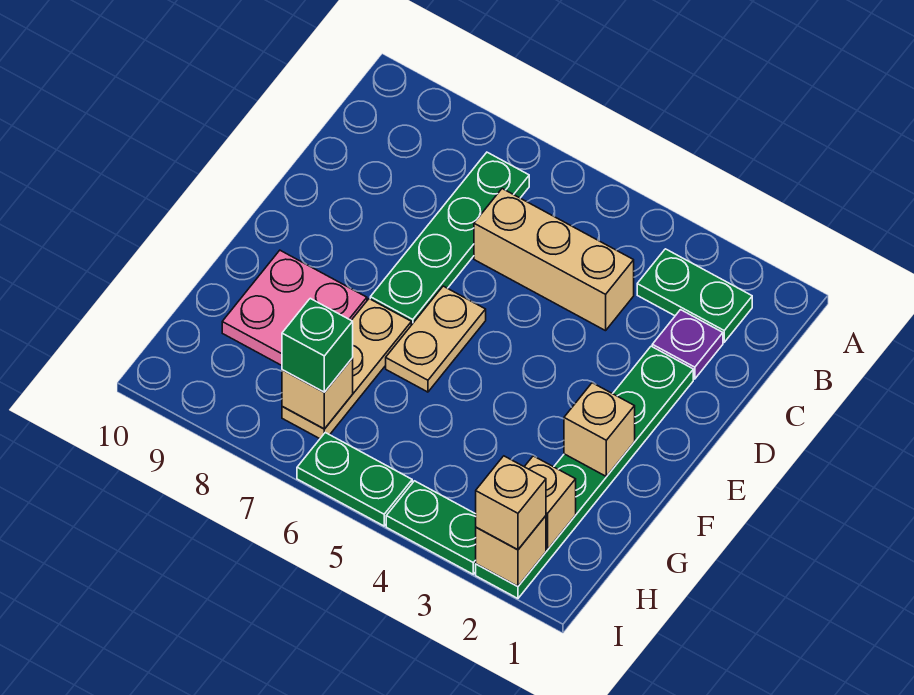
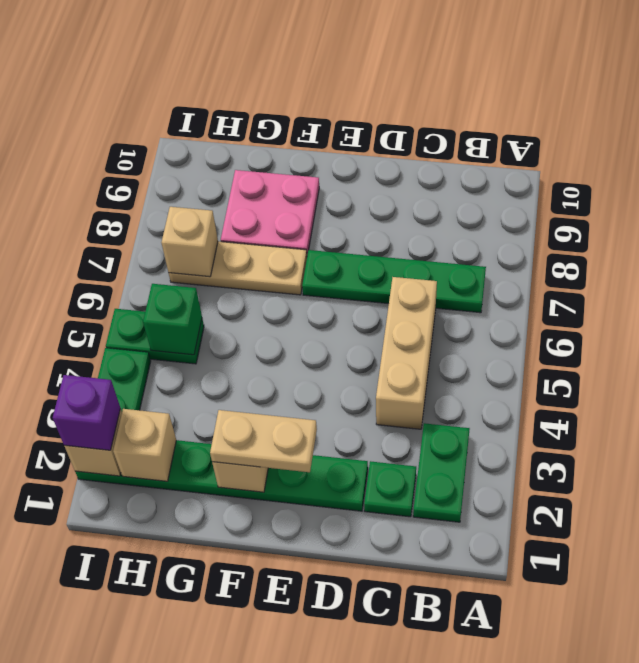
purple plate C2 level 1 -> green plate C2 level 1
tan plate E6:F6 level 1 -> tan plate E2:F2 level 3
green brick H7 level 3 -> green brick H5 level 2
tan brick I2 level 3 -> purple brick I2 level 3
green plate I5:I6 level 1 -> green plate H5:I5 level 1

